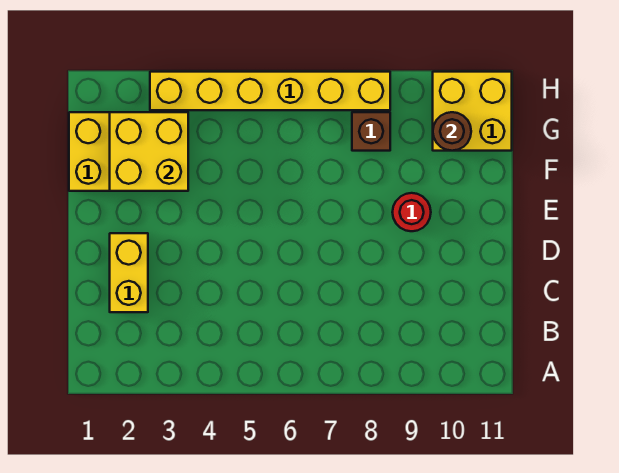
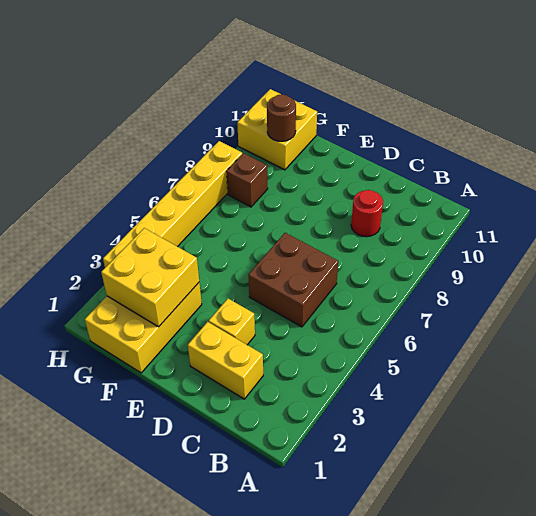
none -> brown brick C5:D6 level 1
none -> yellow brick D3 level 1
red round brick E9 level 1 -> red round brick C9 level 1

